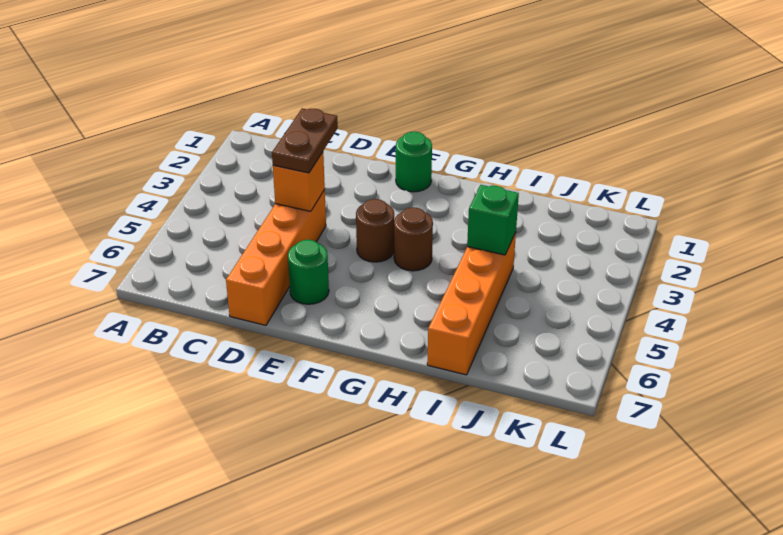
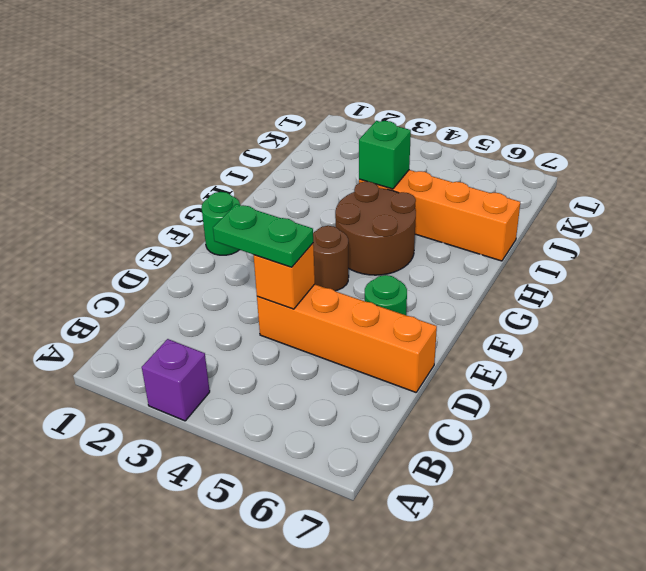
none -> purple brick A3 level 1
brown plate D3:D4 level 3 -> green plate D3:D4 level 3
brown round brick G4 level 1 -> brown round brick G4:H5 level 1

